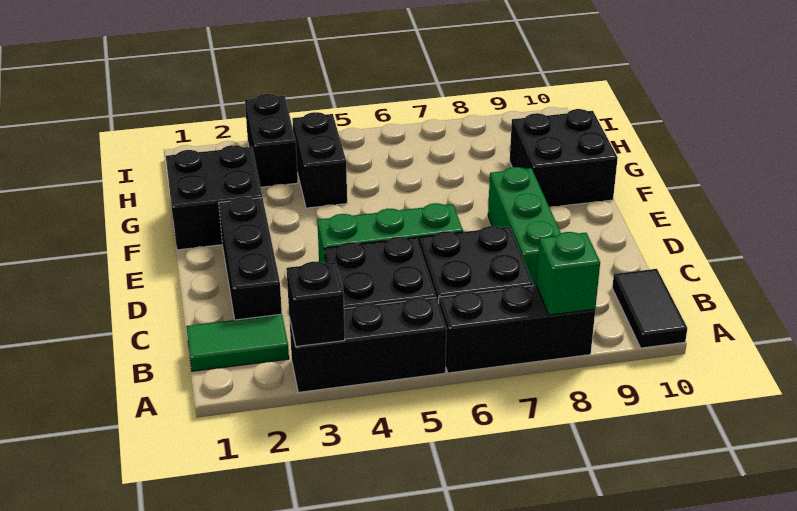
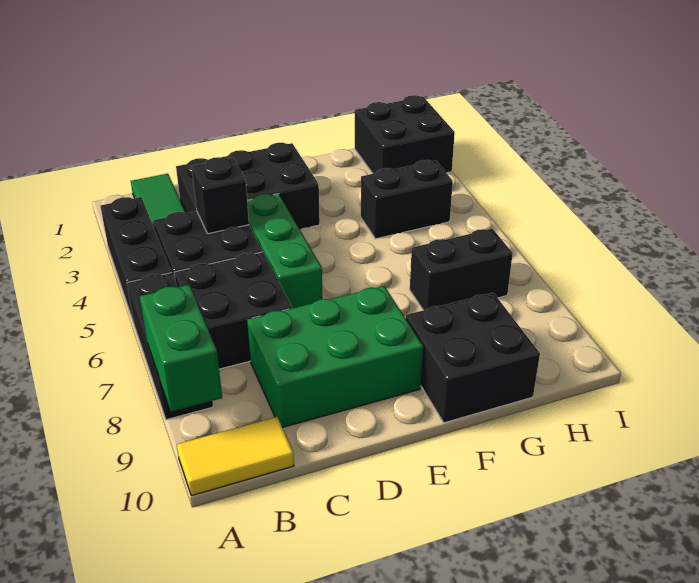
black brick A3 level 2 -> black brick C4 level 2
green brick A8 level 2 -> green brick A8:A9 level 2
black tile A10:B10 level 1 -> yellow tile A10:B10 level 1
black brick C2:E2 level 1 -> black brick C2:E3 level 1
green brick C8:E8 level 1 -> green brick C8:E9 level 1
black brick F1:G2 level 1 -> black brick H1:I2 level 1
black brick H3:I3 level 1 -> black brick G7:H7 level 1

